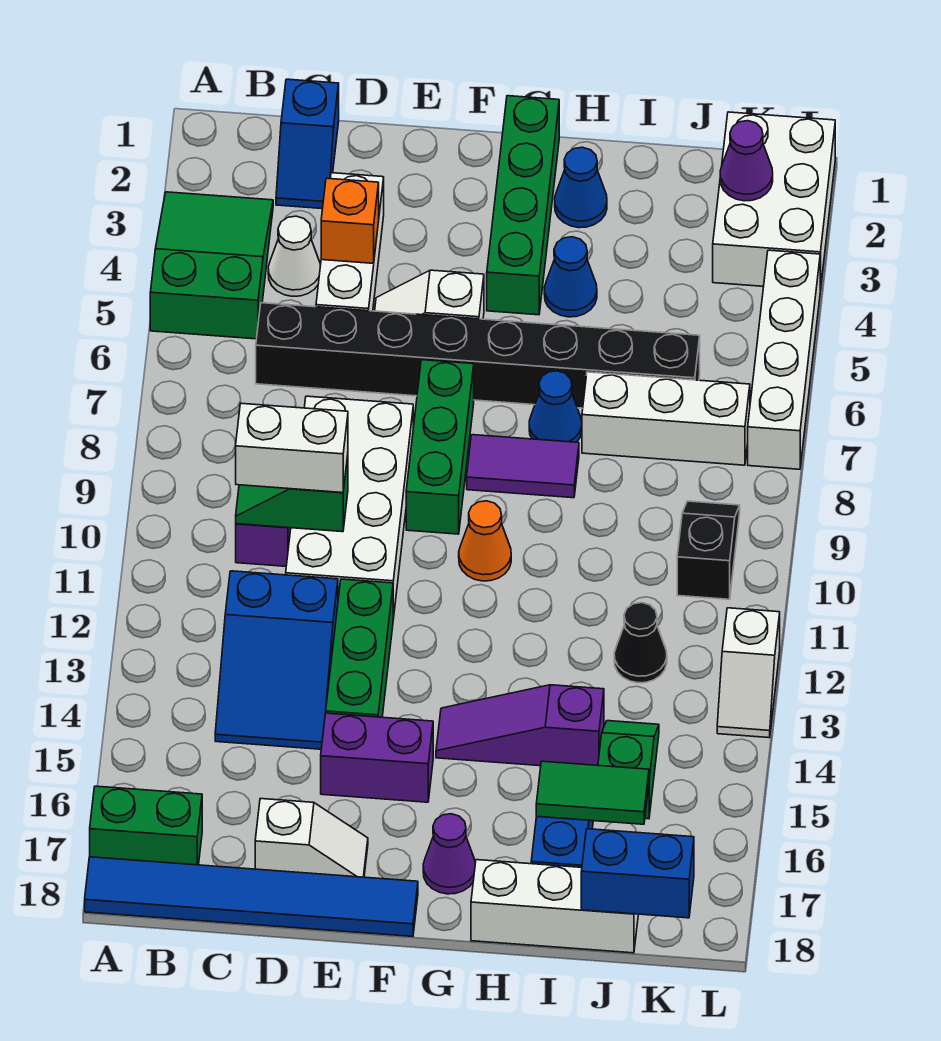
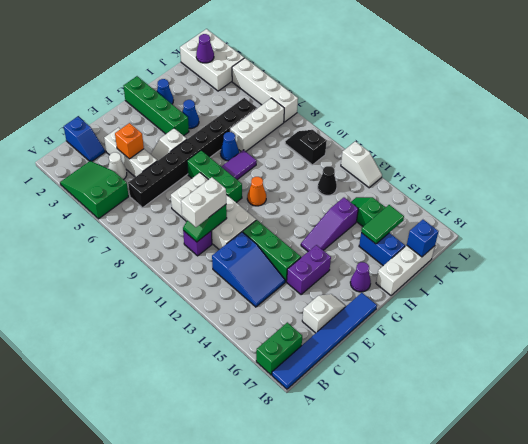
blue brick J18:K18 level 2 -> blue brick J18 level 2

